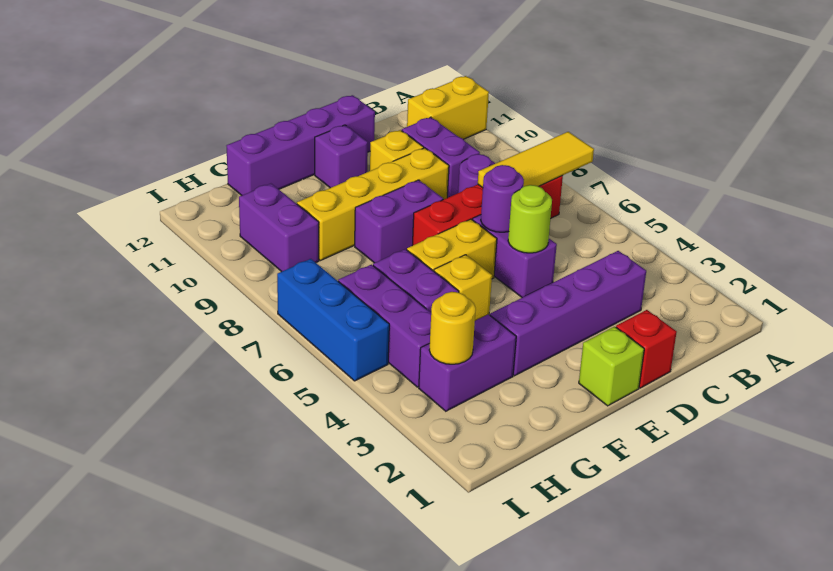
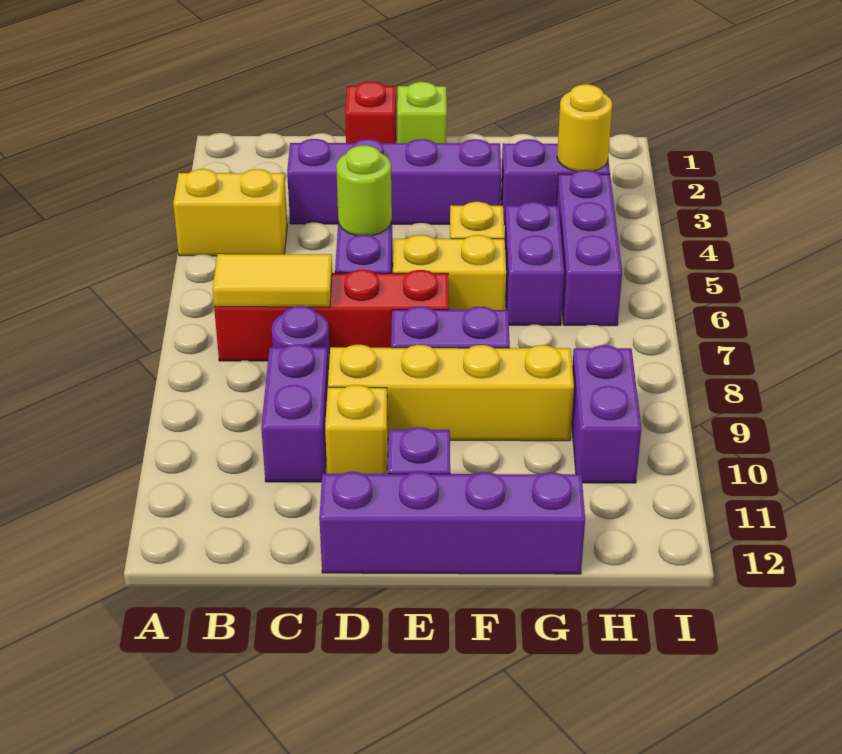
yellow tile A7:C7 level 2 -> yellow tile B7:C7 level 2
yellow brick A11:B11 level 1 -> yellow brick A4:B4 level 1
purple round brick D6 level 2 -> none
blue brick I5:I7 level 1 -> none

